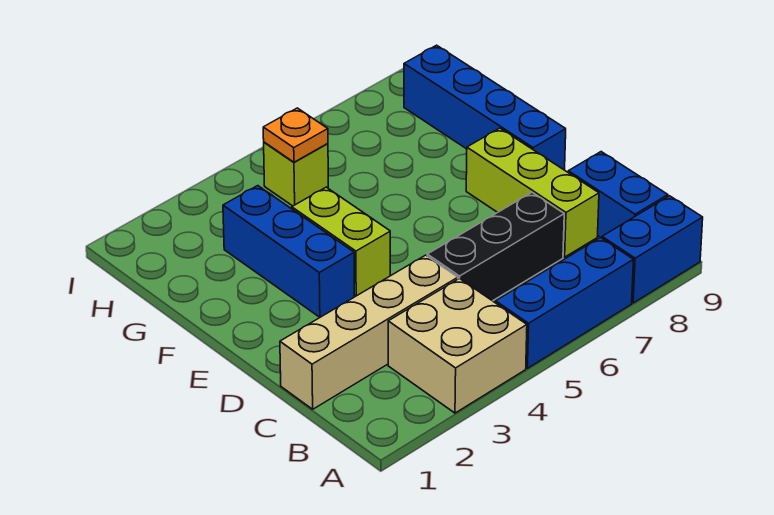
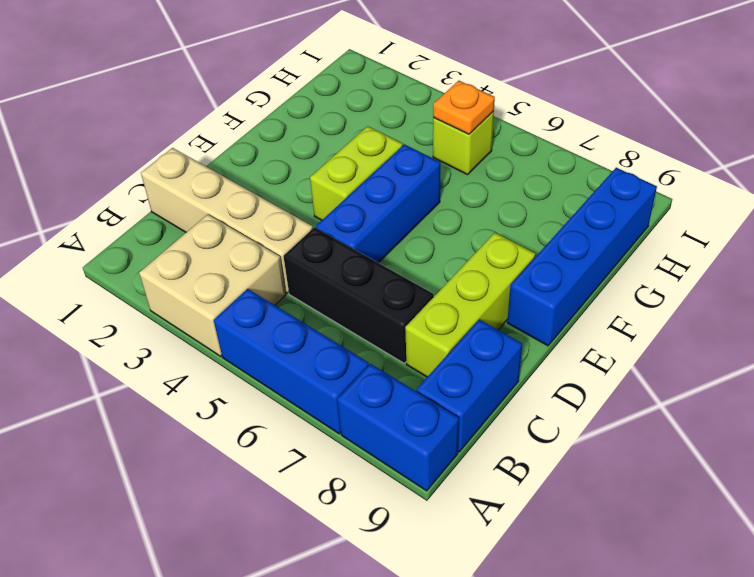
blue brick E3:G3 level 1 -> blue brick D5:F5 level 1

